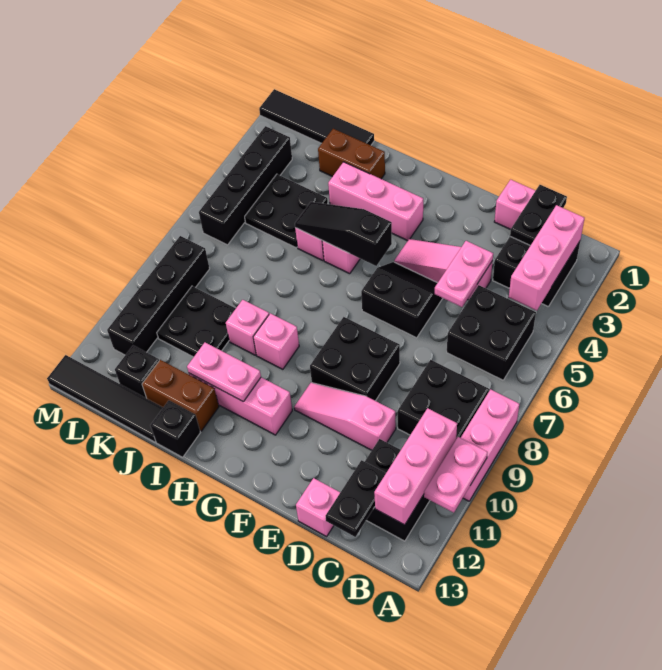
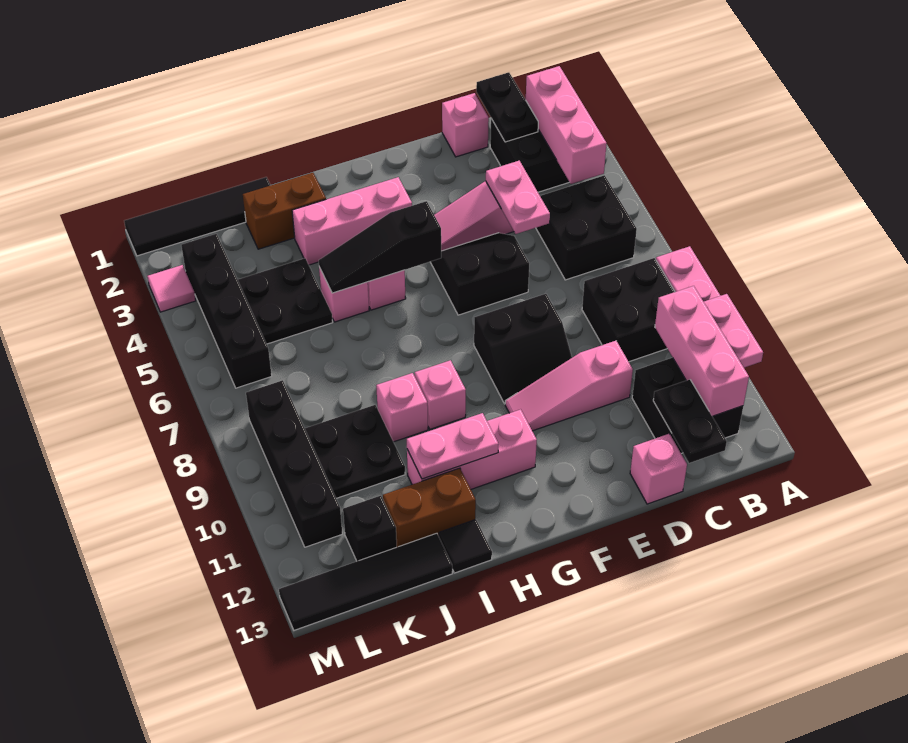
black brick E8:F9 level 1 -> black slope E8:F9 level 1 top 8
black brick I13 level 1 -> black tile I13 level 1
none -> pink tile M3 level 1

